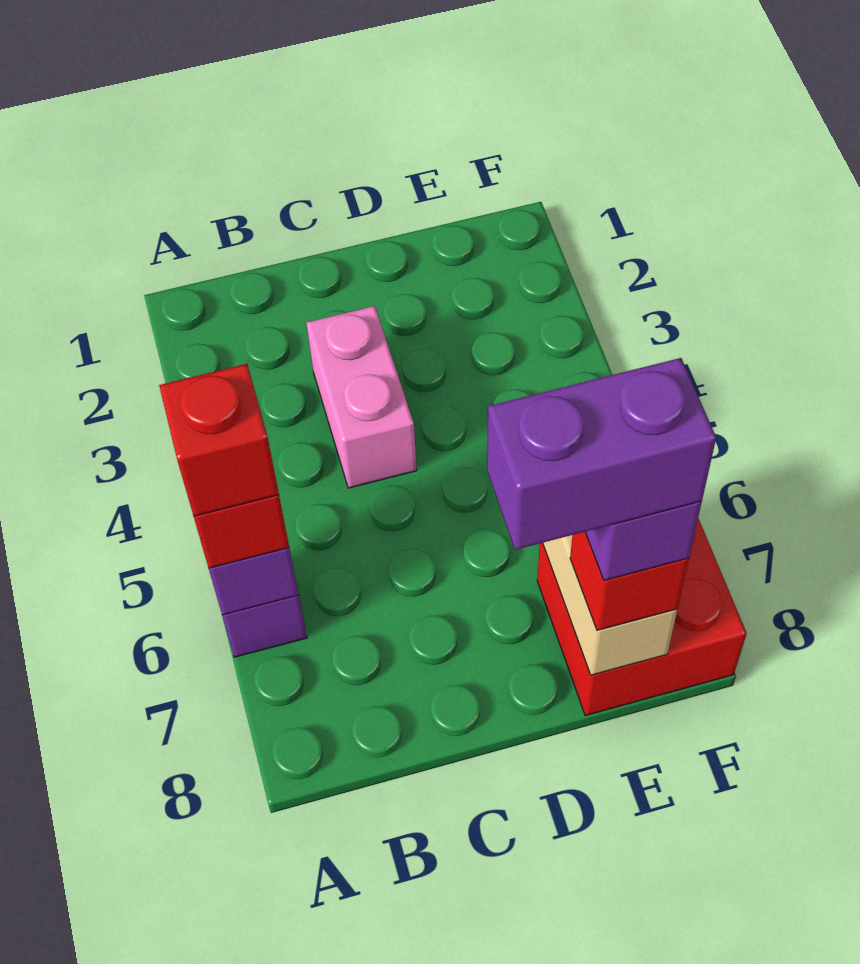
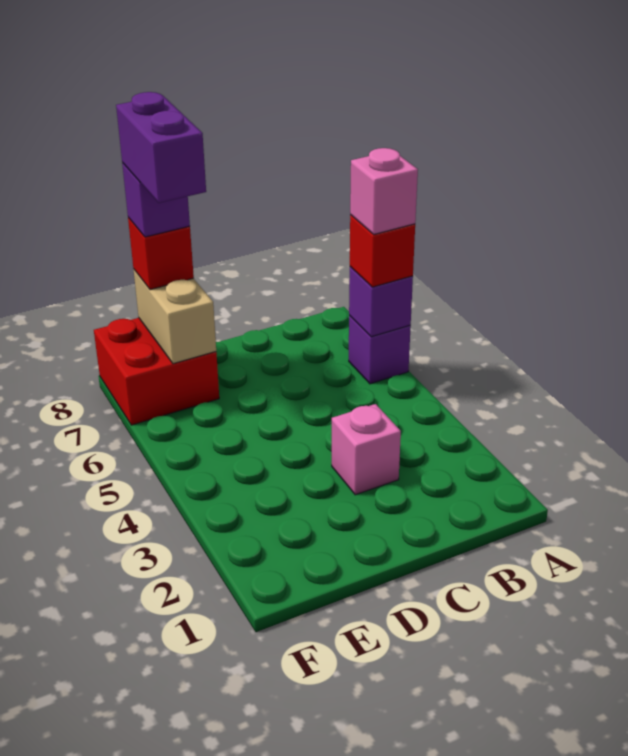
red brick A6 level 4 -> pink brick A6 level 4
pink brick C3:C4 level 1 -> pink brick C3 level 1
purple brick D8:E8 level 5 -> purple brick E7:E8 level 5

